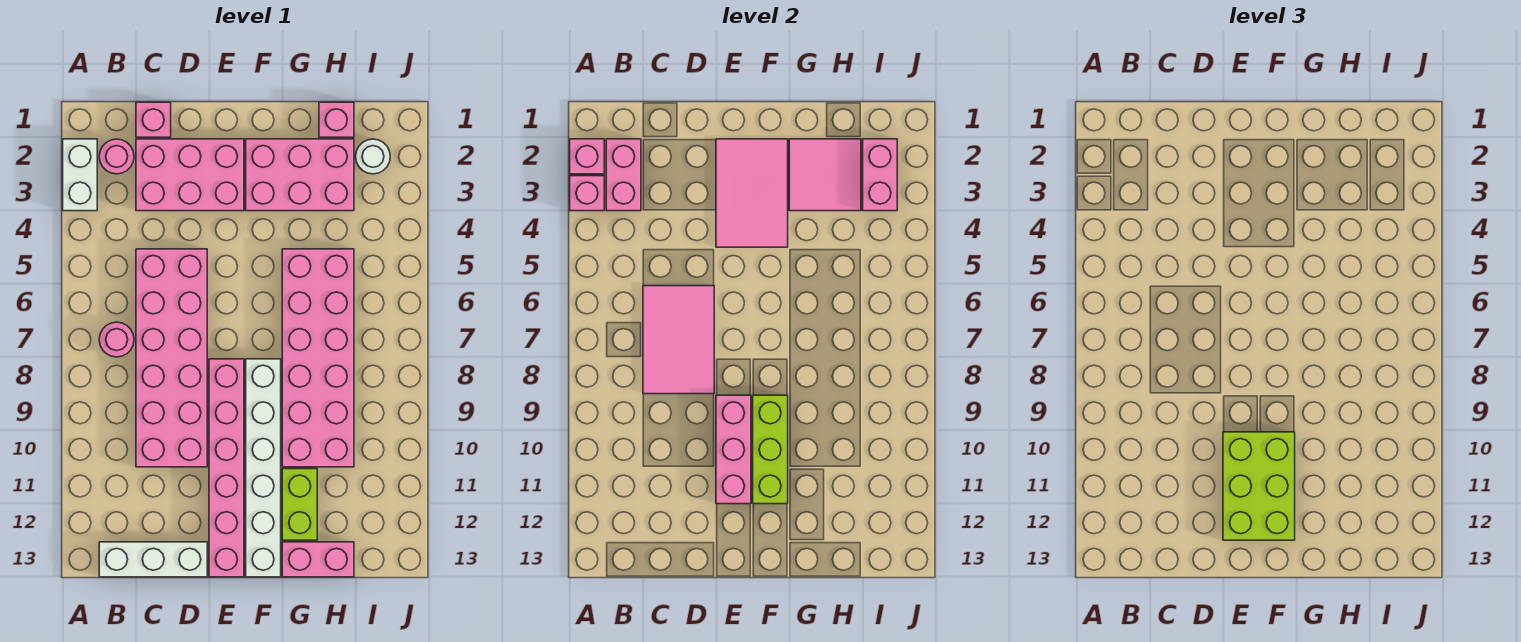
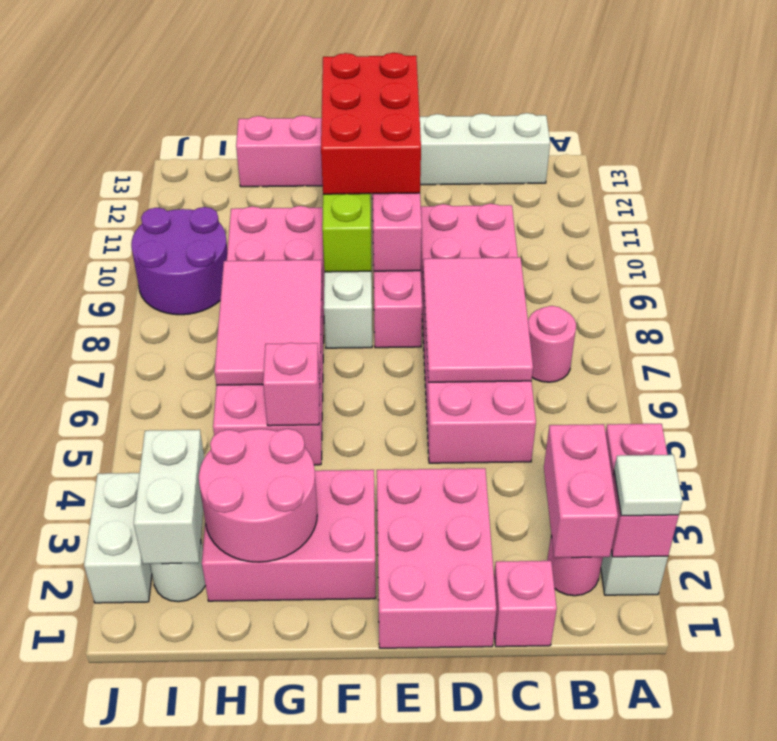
none -> white tile A2 level 3
pink brick C2:E3 level 1 -> pink brick D1:E3 level 1
pink tile E2:F4 level 2 -> pink tile G6:H8 level 2
lime brick E10:F12 level 3 -> red brick E10:F12 level 3
pink tile G2:H3 level 2 -> pink round brick G2:H3 level 2
lime brick G11:G12 level 1 -> none
pink brick H1 level 1 -> pink brick G5 level 2
pink brick I2:I3 level 2 -> white brick I2:I3 level 2
none -> purple round brick I9:J10 level 1
none -> white brick J2:J3 level 1

